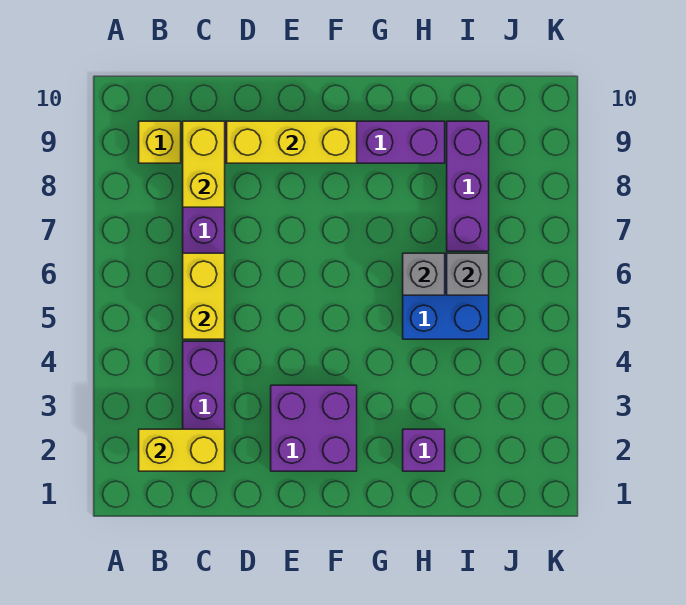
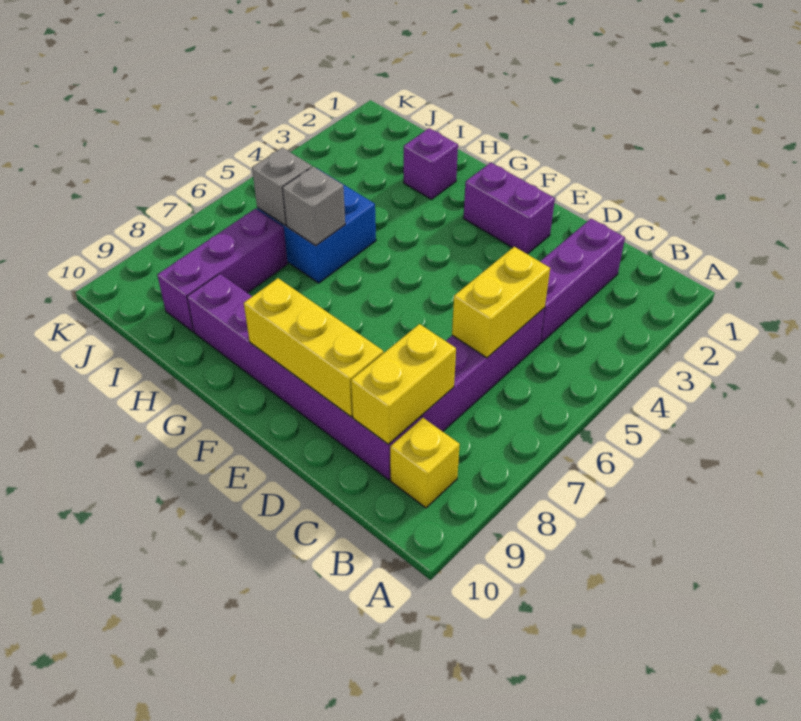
yellow brick B2:C2 level 2 -> none
purple brick E2:F3 level 1 -> purple brick E2:F2 level 1

